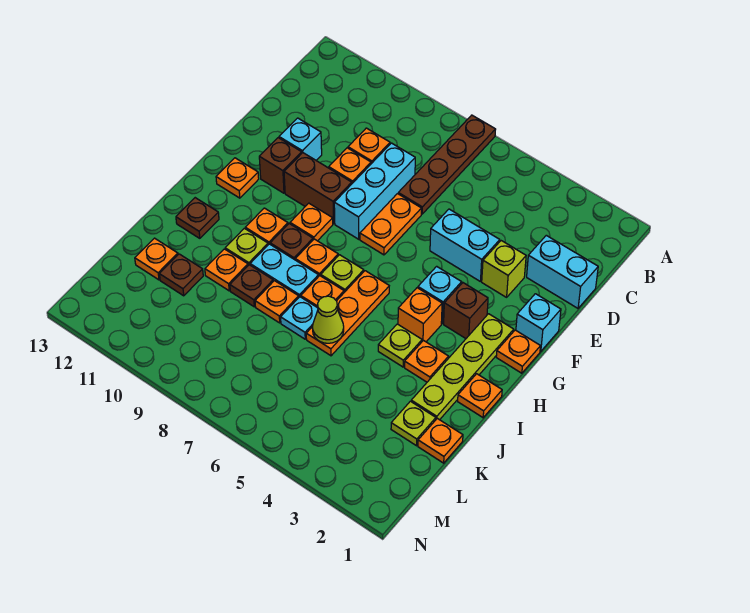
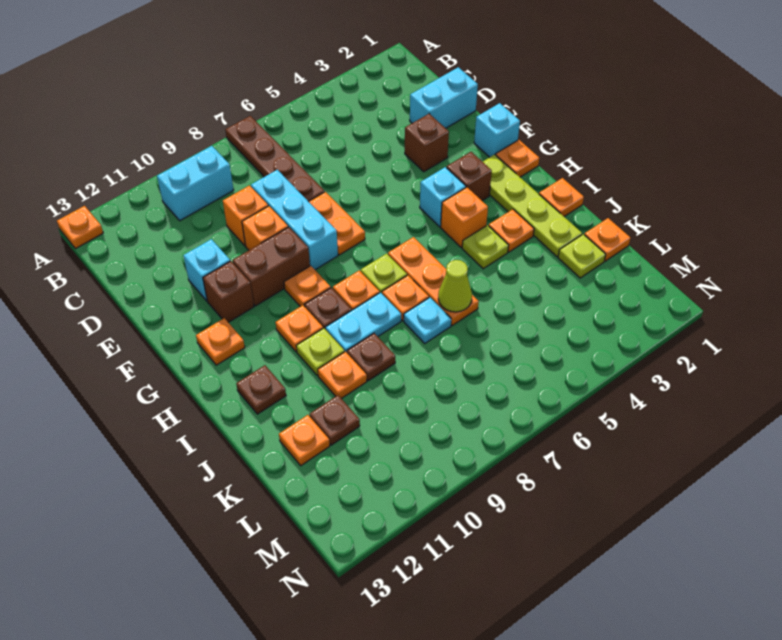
lime brick E3 level 1 -> brown brick E3 level 1
cyan brick E4:E5 level 1 -> cyan brick B9:B10 level 1
orange plate J8 level 1 -> orange plate A13 level 1

